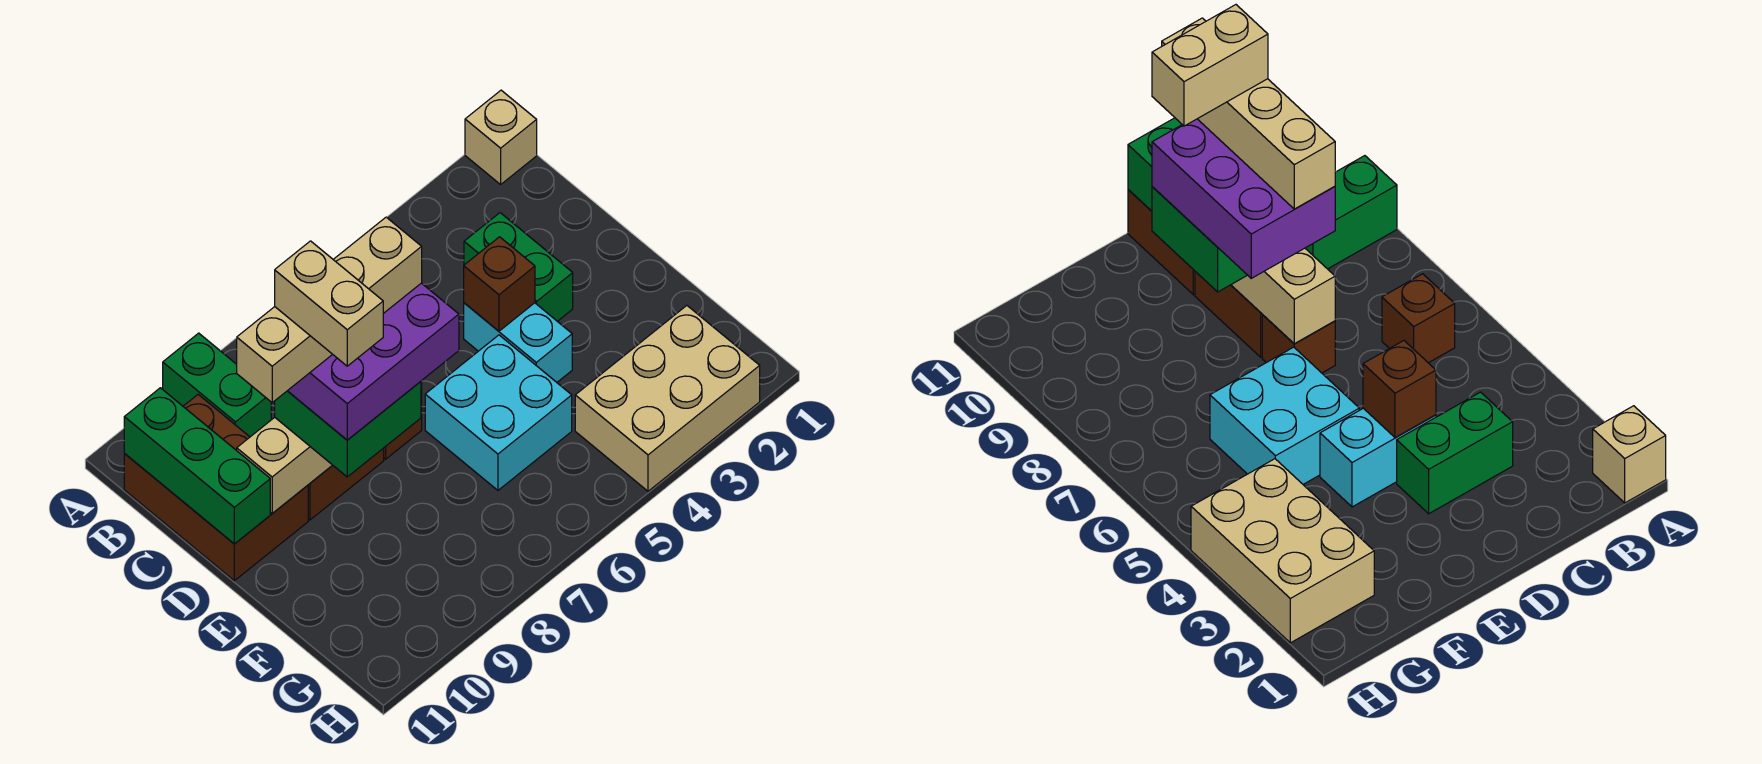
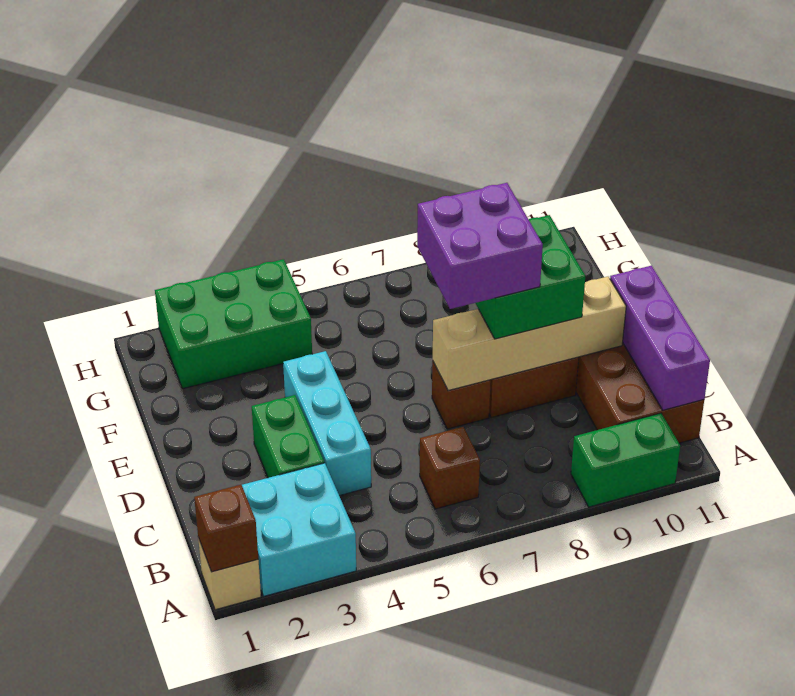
green brick A9:B9 level 1 -> green brick A9:A10 level 1
green brick B11:D11 level 2 -> purple brick B11:D11 level 2
cyan brick D4:E4 level 1 -> cyan brick C4:E4 level 1
brown brick D4 level 2 -> brown brick A1 level 2
purple brick D7:E9 level 4 -> purple brick D7:E8 level 4
tan brick D7:D10 level 5 -> none
tan brick D9:E9 level 6 -> none
cyan brick E5:F6 level 1 -> cyan brick A2:B3 level 1
tan brick G2:H4 level 1 -> green brick G2:H4 level 1

